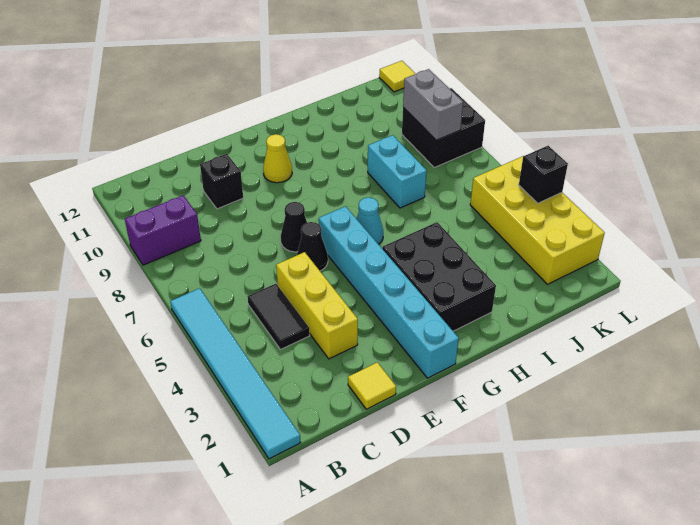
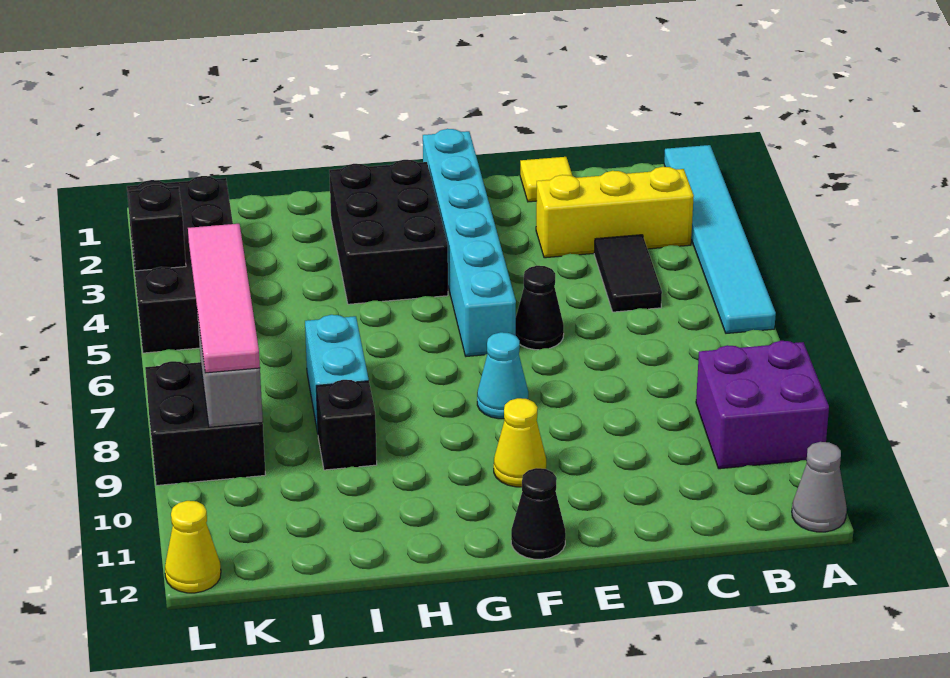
purple brick A9:B9 level 1 -> purple brick A9:B10 level 1
none -> grey cone A12 level 1
yellow brick D3:D5 level 1 -> yellow brick B3:D3 level 1
black brick D10 level 1 -> black brick I9 level 1
black cone E7 level 1 -> black cone F12 level 1
cyan cone G6 level 1 -> cyan cone F8 level 1
yellow brick K2:L5 level 1 -> black brick K2:L5 level 1
none -> pink tile K6:K9 level 3
yellow tile L12 level 1 -> yellow cone L12 level 1

